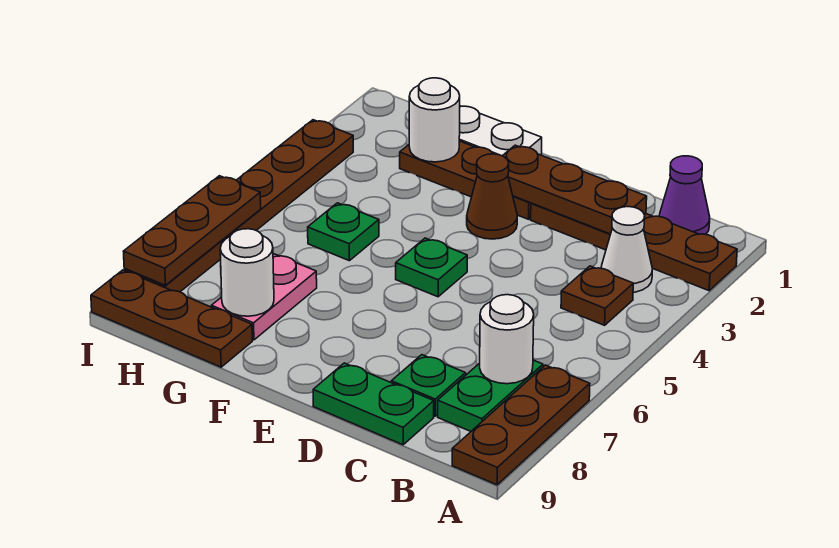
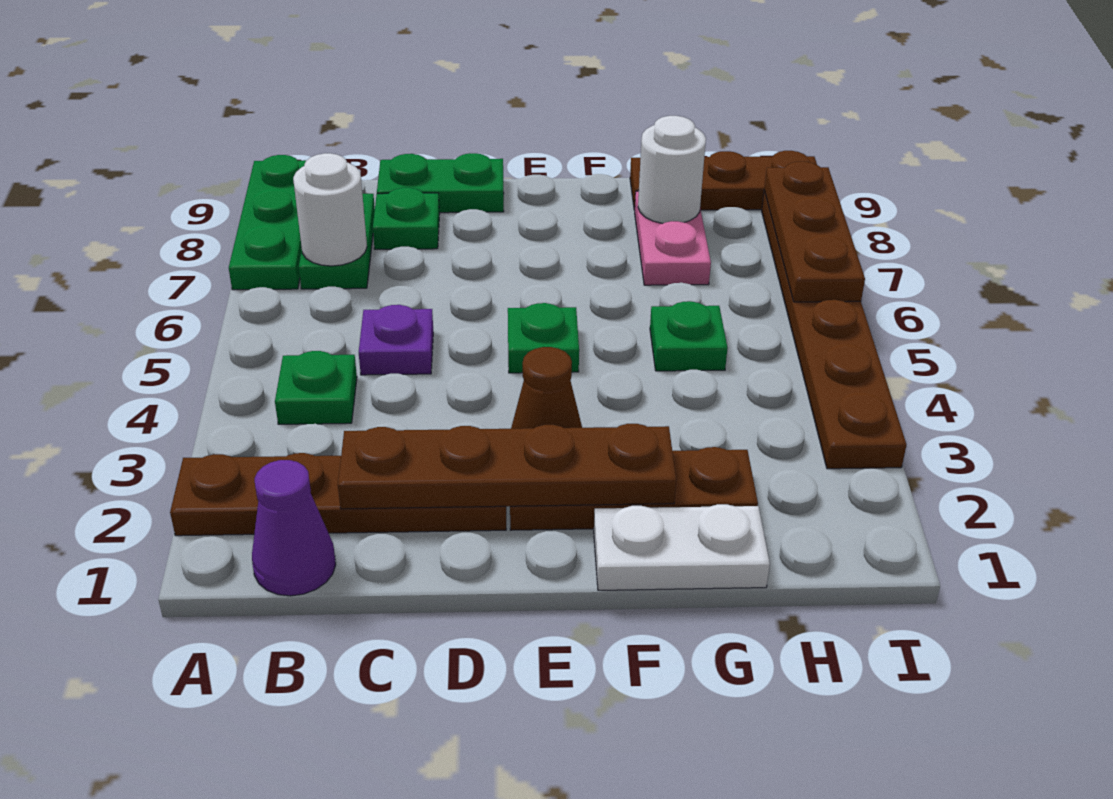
brown plate A7:A9 level 1 -> green plate A7:A9 level 1
white cone B3 level 1 -> none
brown plate B4 level 1 -> green plate B4 level 1
brown plate C2:E2 level 2 -> brown plate C2:F2 level 2
none -> purple plate C5 level 1
white round brick G2 level 2 -> none

